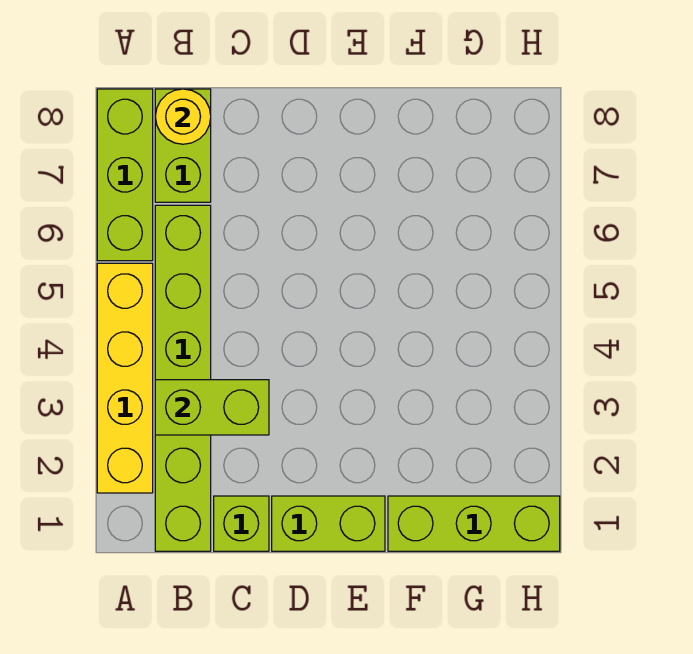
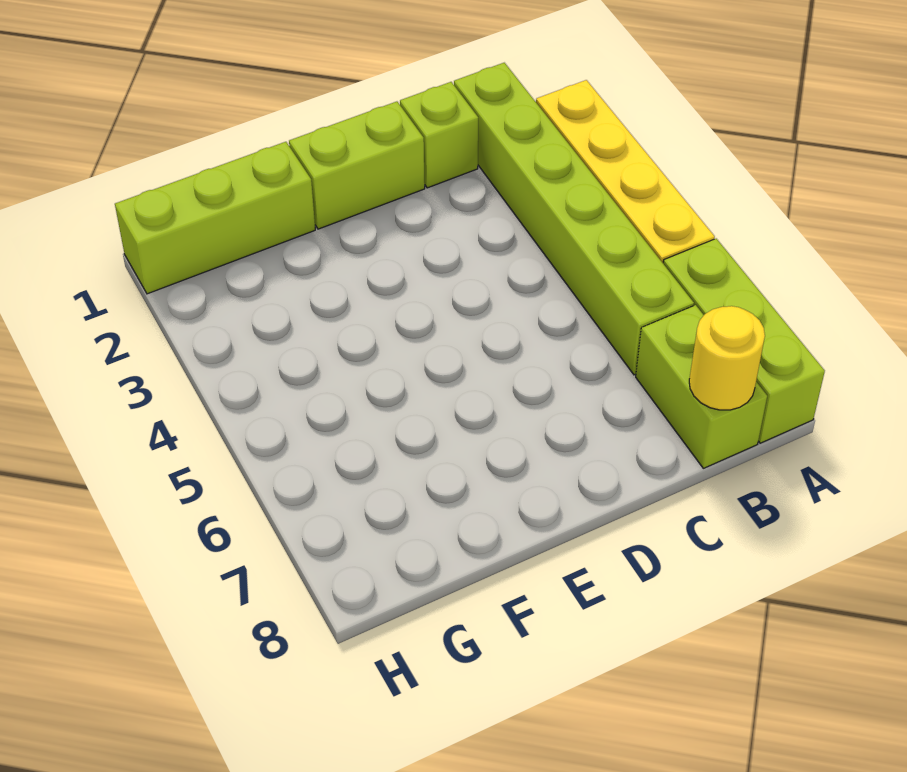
lime brick B3:C3 level 2 -> none

